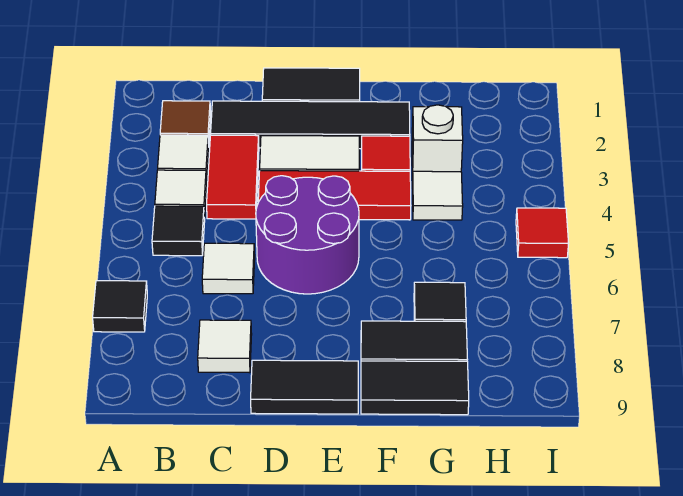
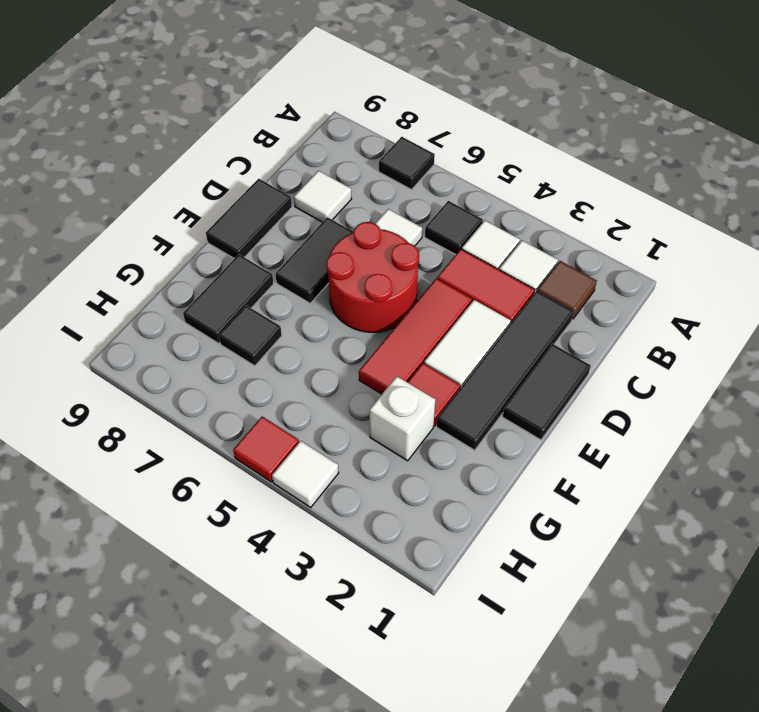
purple round brick D5:E6 level 1 -> red round brick D5:E6 level 1
black tile F9:G9 level 1 -> black tile D7:E7 level 1
white tile G4 level 1 -> white tile I4 level 1

